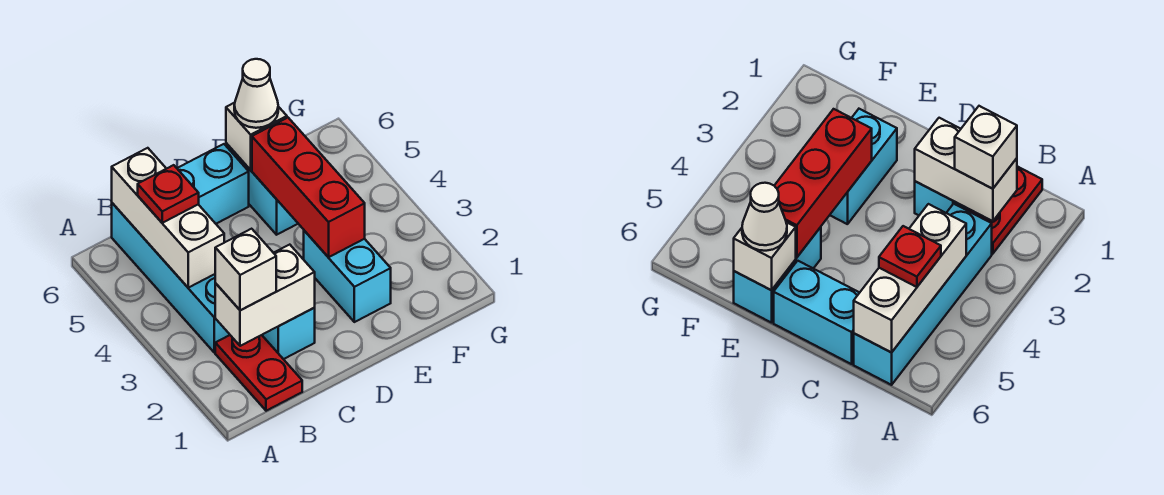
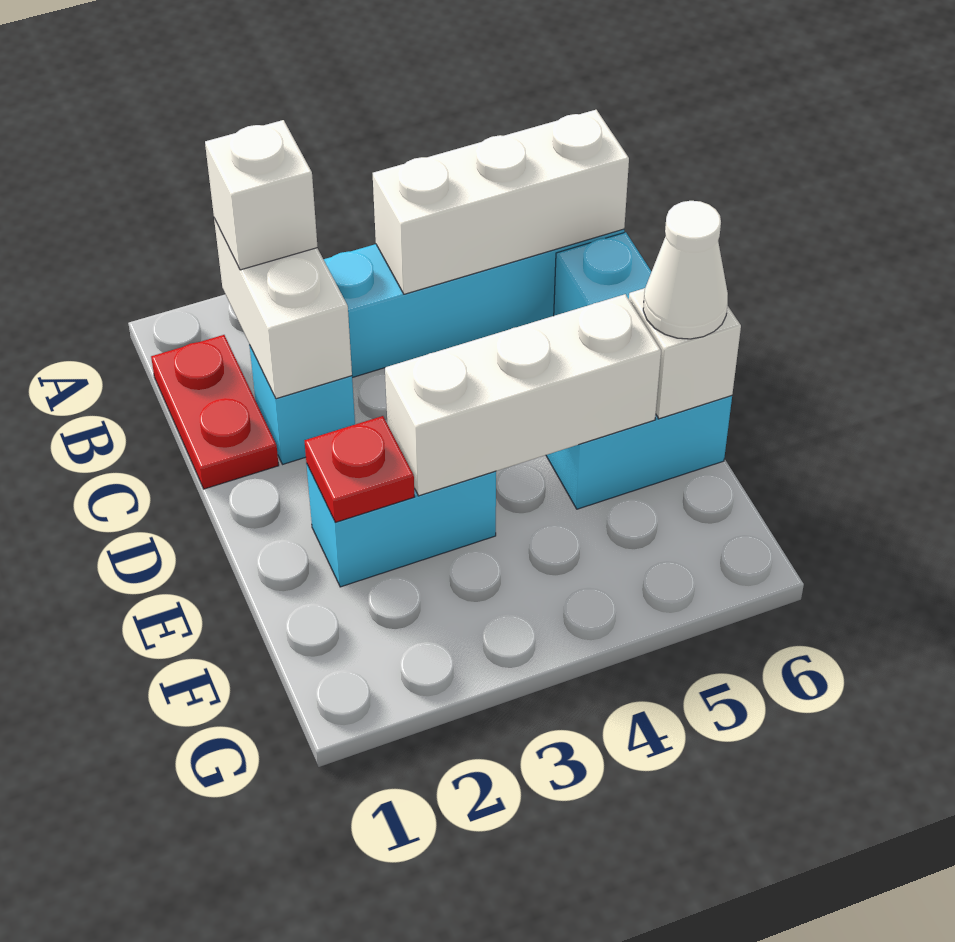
red plate B1:B2 level 1 -> red plate B1:C1 level 1
red plate B5 level 3 -> red plate E2 level 2
red brick E3:E5 level 2 -> white brick E3:E5 level 2

